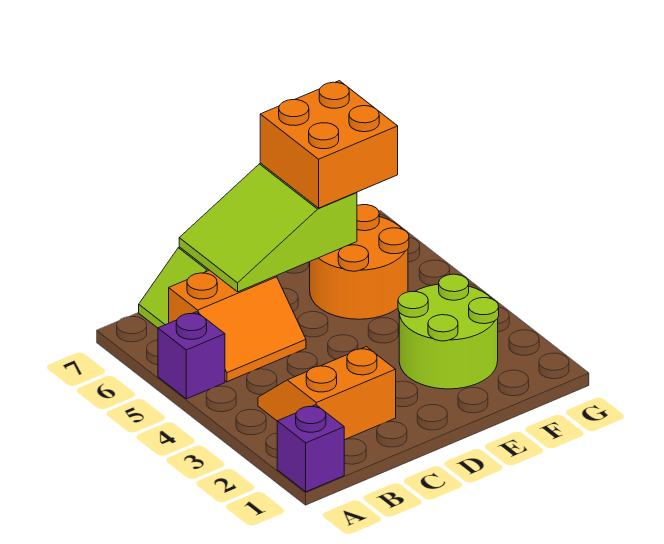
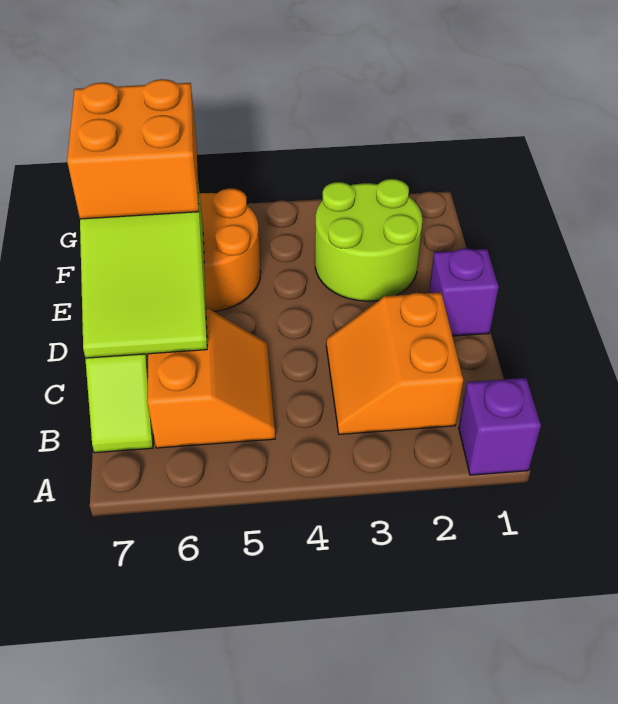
purple brick A5 level 1 -> purple brick D1 level 1

